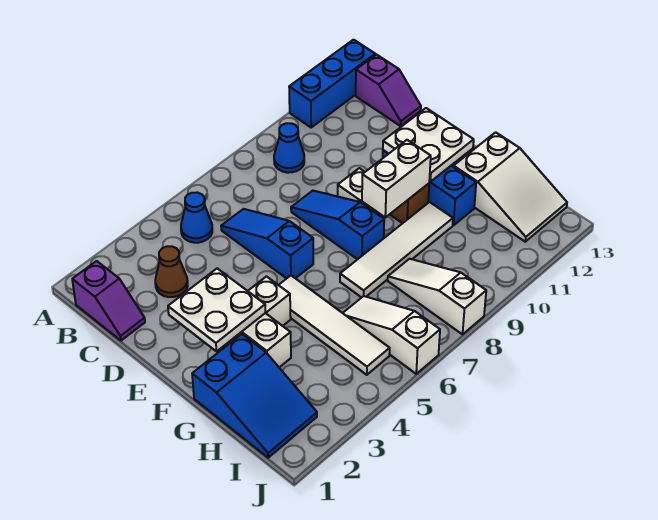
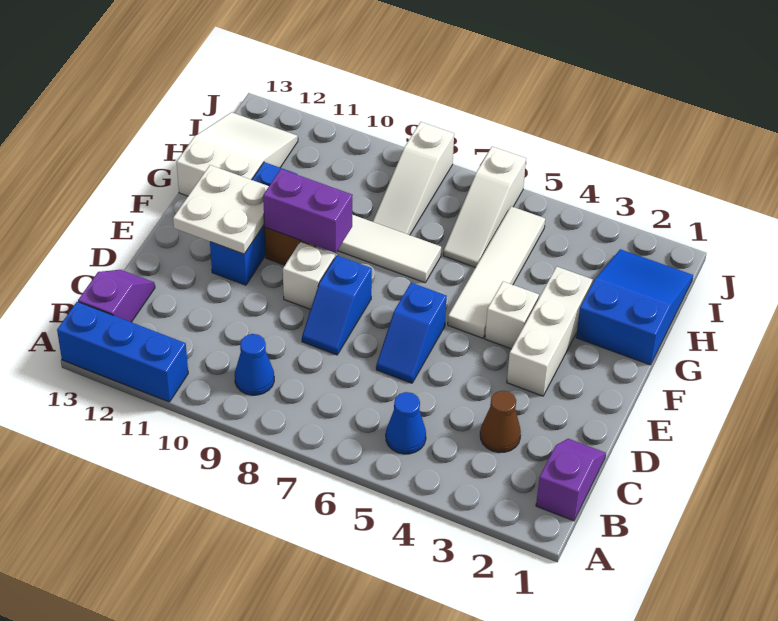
blue slope C6:E6 level 1 top E -> blue slope D6:E6 level 1 top E
blue slope D8:F8 level 1 top F -> blue slope D8:E8 level 1 top E
white plate E2:F3 level 2 -> none
white brick F9:F10 level 2 -> purple brick F9:F10 level 2

